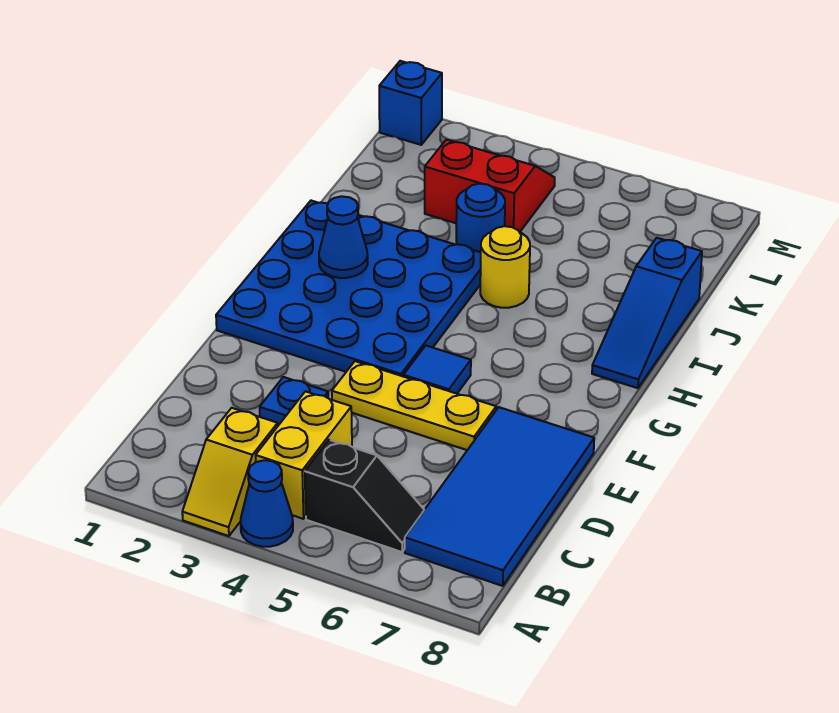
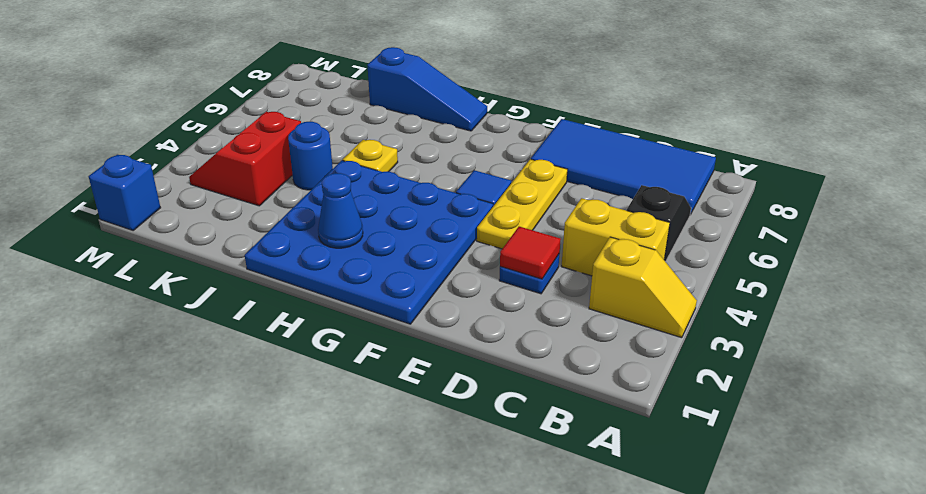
blue cone A4 level 1 -> none
none -> red tile D3 level 2
yellow round brick I5 level 1 -> yellow plate I5 level 1

